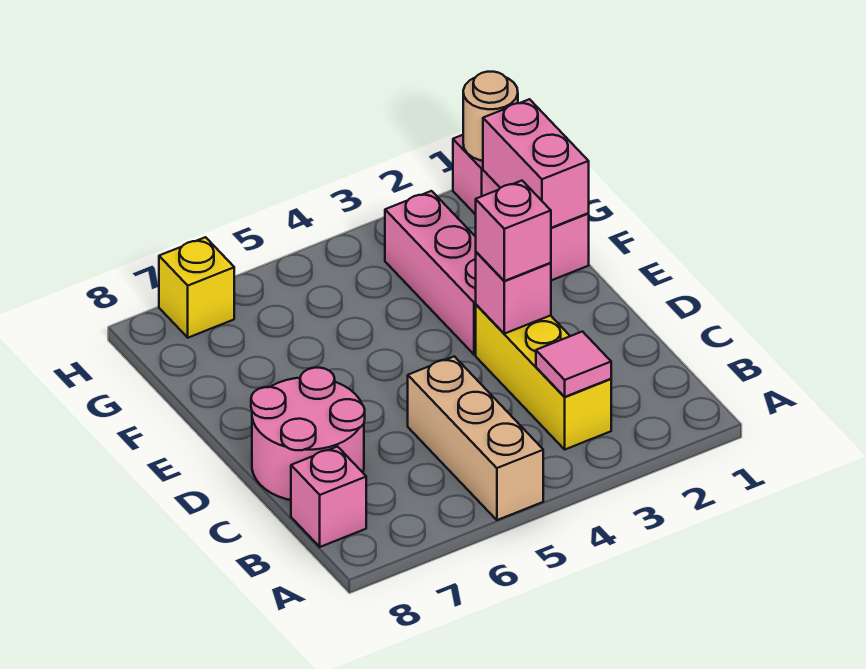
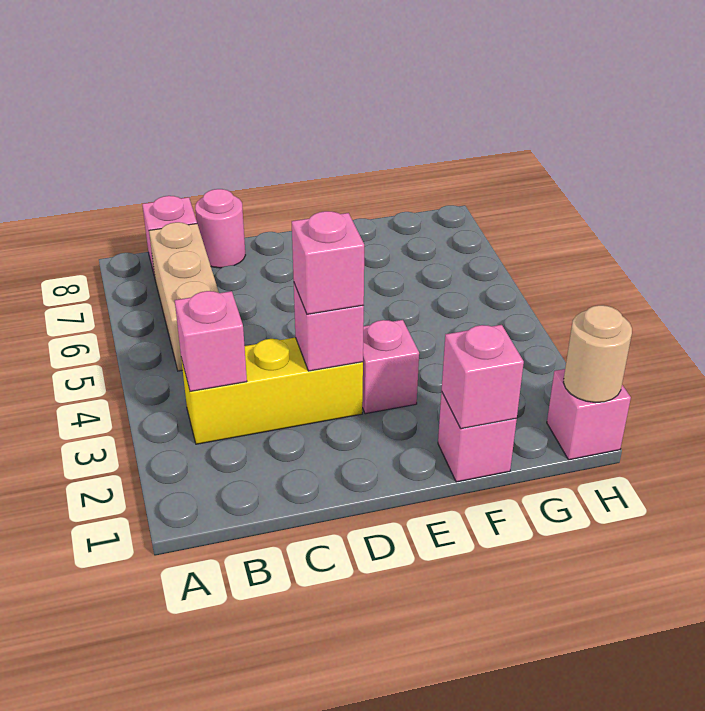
tan brick A5:C5 level 1 -> tan brick B5:B7 level 1
pink tile B3 level 2 -> pink brick B3 level 2
pink round brick C7:D8 level 1 -> pink round brick C8 level 1
pink brick E3:G3 level 1 -> pink brick E3 level 1
pink brick F1:G1 level 2 -> pink brick F1 level 2
yellow brick H7 level 1 -> none

